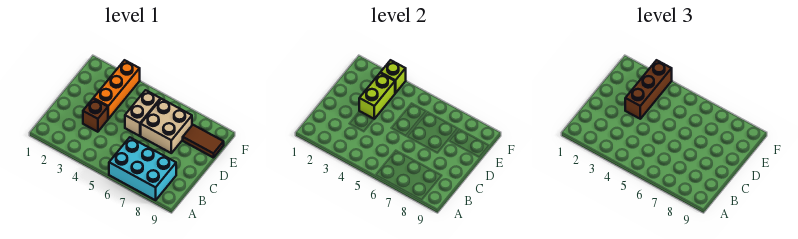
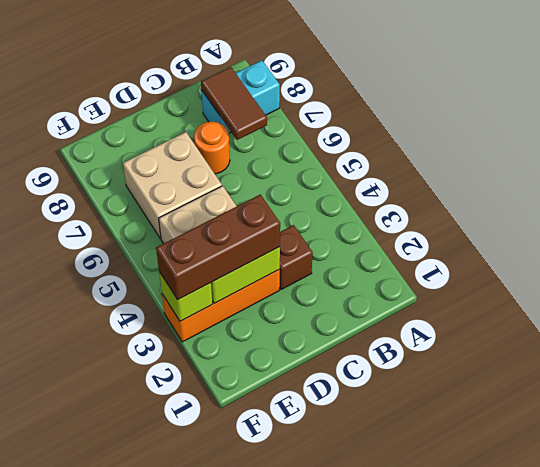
cyan brick A6:B8 level 1 -> cyan brick A8:B8 level 1
none -> orange round brick C7 level 1
brown tile E8:E9 level 1 -> brown tile B7:B8 level 2

